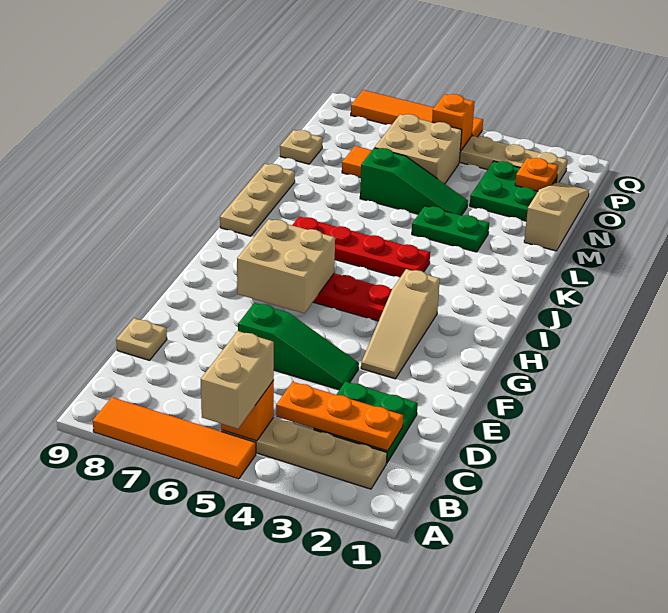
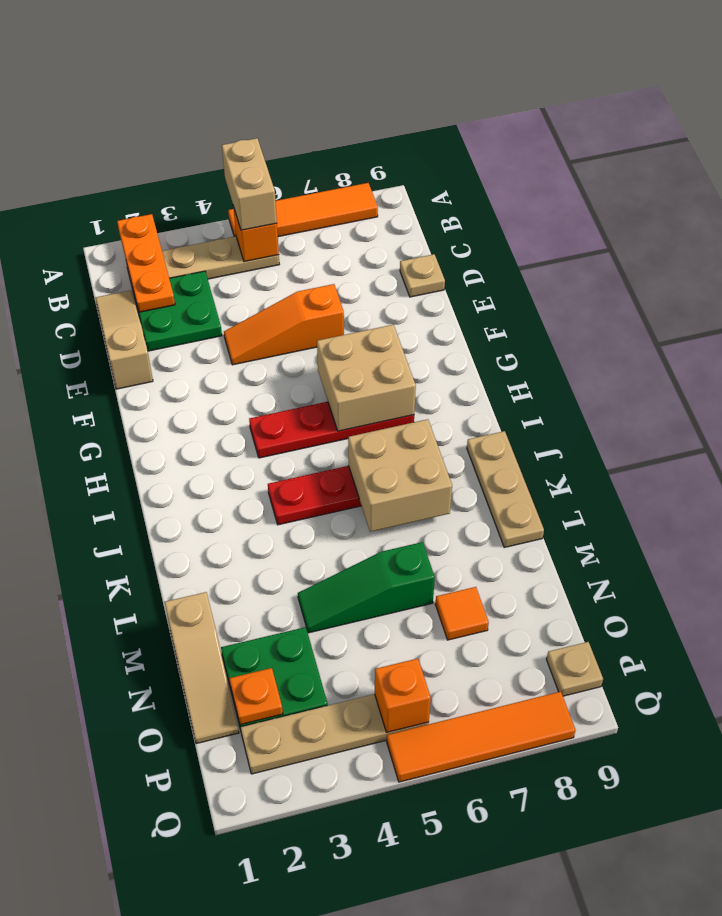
orange plate C2:C4 level 2 -> orange plate A2:C2 level 2
green slope E4:E6 level 1 top 6 -> orange slope E4:E6 level 1 top 6
tan slope F3:H3 level 1 top H -> tan slope C1:E1 level 1 top E
green plate L3:L4 level 1 -> none
tan brick N5:O6 level 1 -> tan brick J6:K7 level 2
tan plate N9 level 1 -> tan plate P9 level 1

